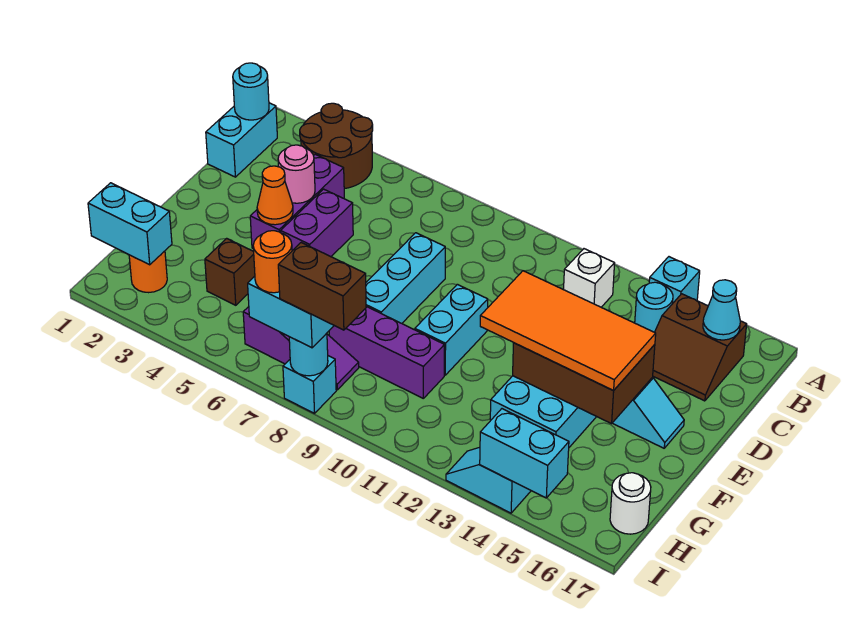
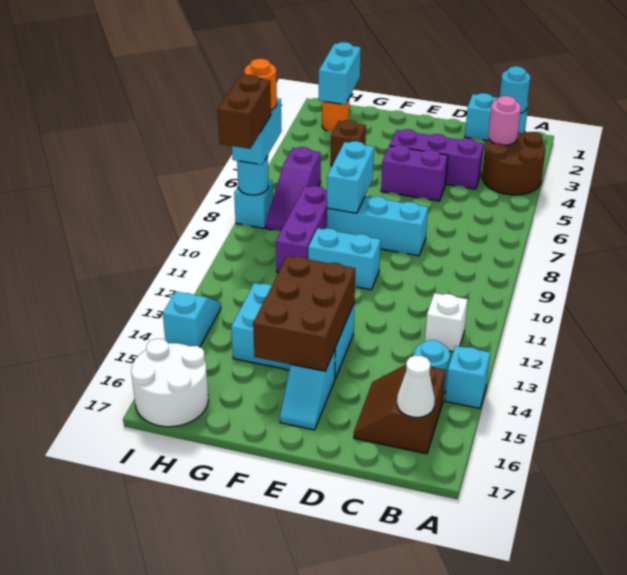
cyan cone B16 level 2 -> white cone B16 level 2
pink round brick D4 level 2 -> pink round brick B3 level 2
orange cone E4 level 2 -> none
orange tile E12:F15 level 3 -> none
white round brick H17 level 1 -> white round brick H16:I17 level 1
cyan brick I14:I15 level 2 -> cyan brick F7:F8 level 2

